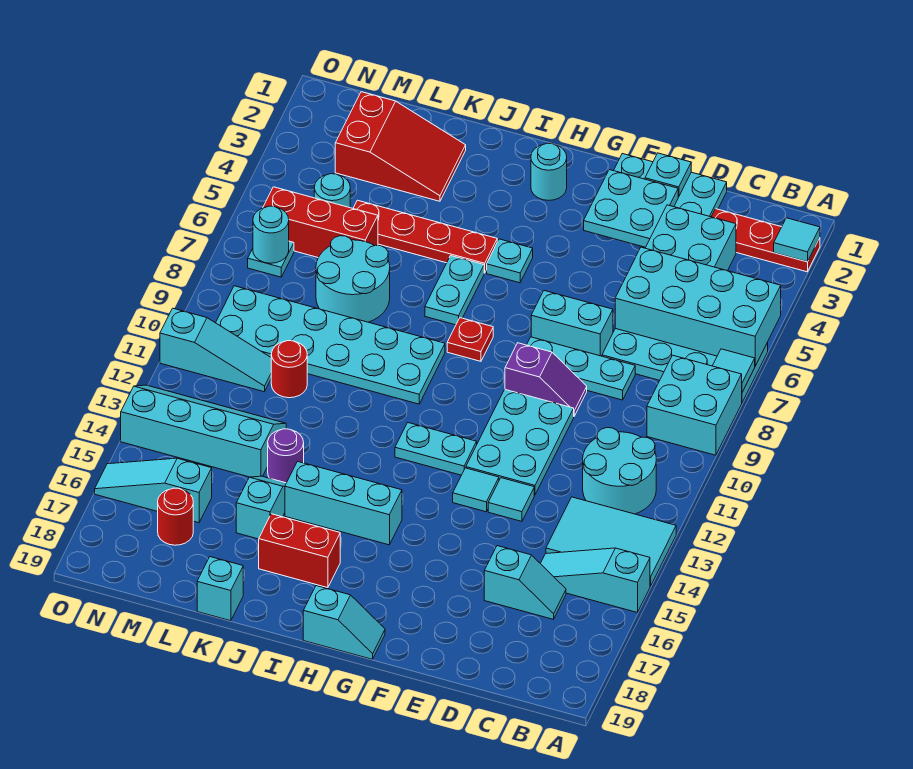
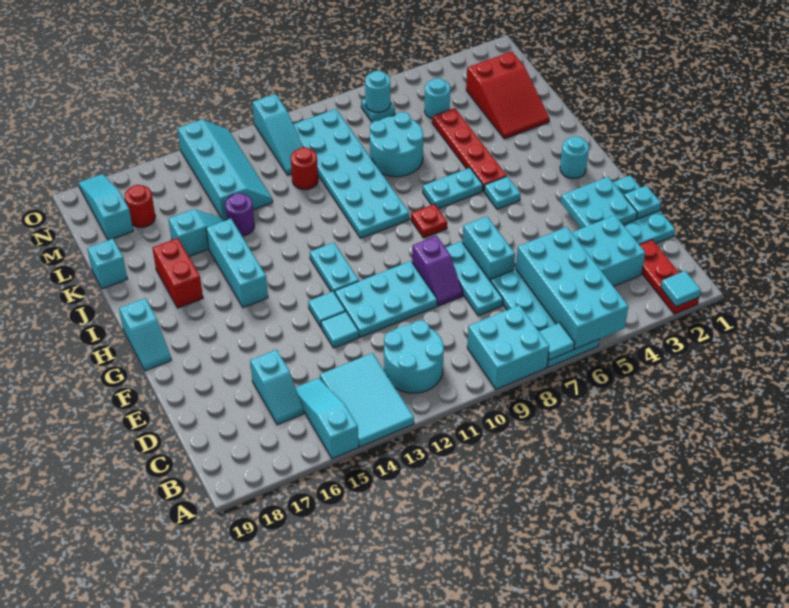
red brick L6:N6 level 1 -> none
cyan slope M16:O16 level 1 top M -> cyan slope M18:O18 level 1 top M

